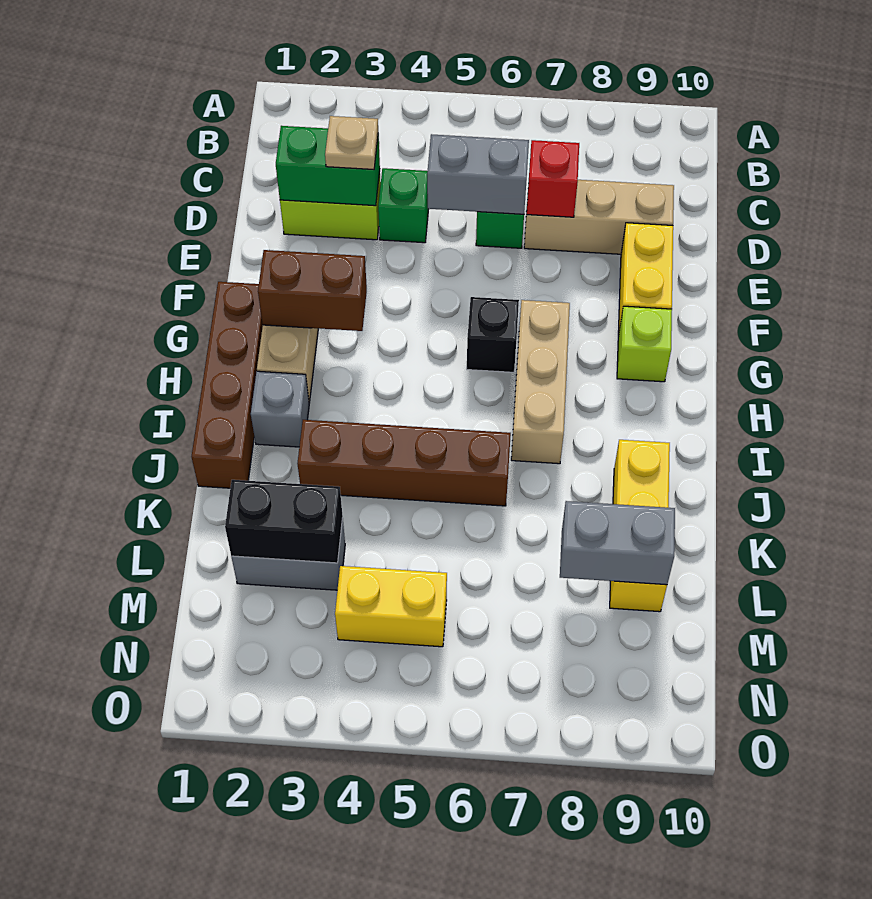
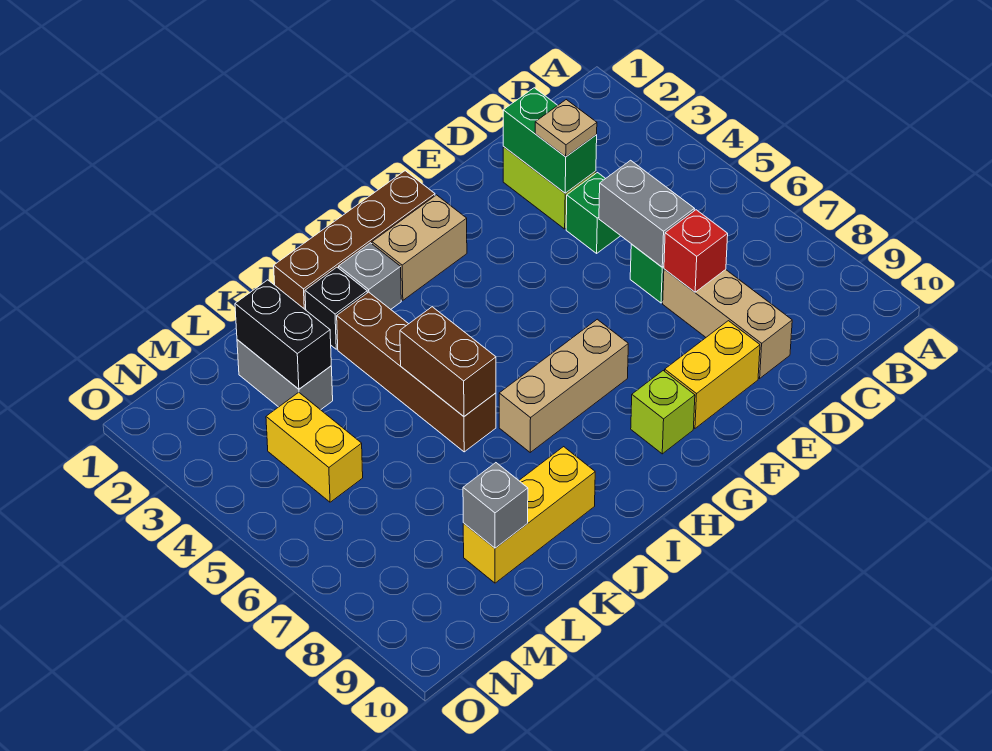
brown brick G2:G3 level 2 -> brown brick J5:J6 level 2
black brick G6 level 1 -> black brick J2 level 1
grey brick L8:L9 level 2 -> grey brick L9 level 2

